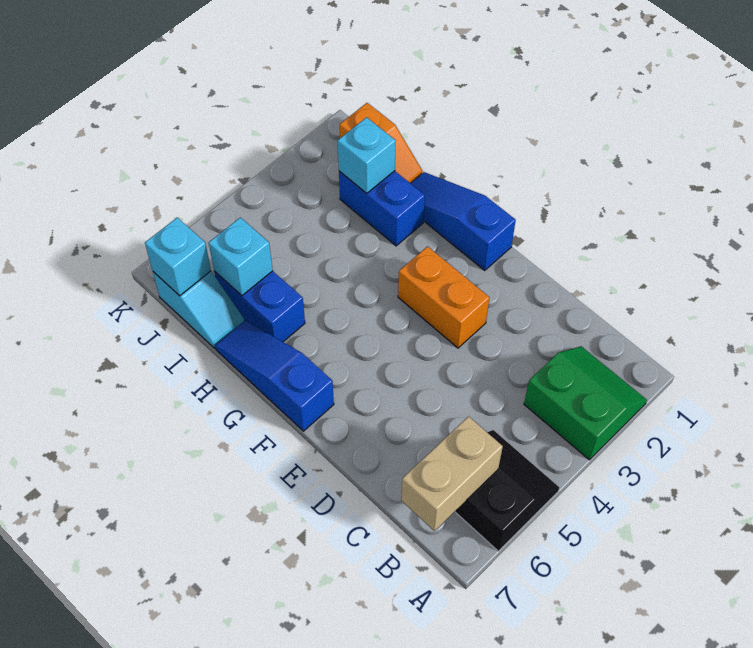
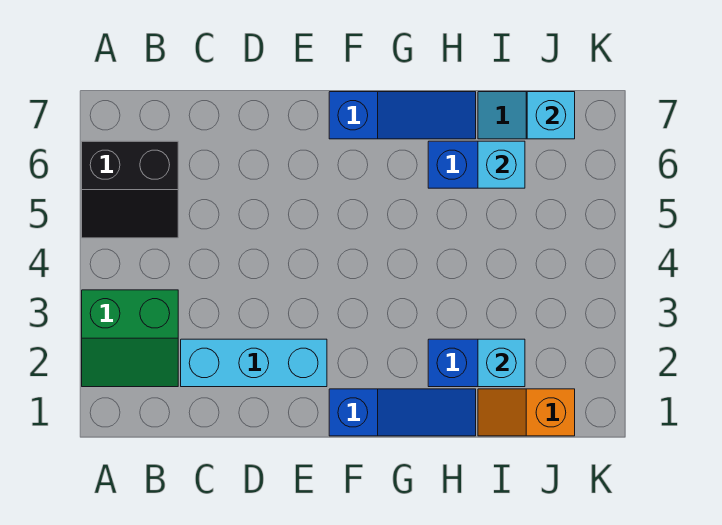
tan brick B6:B7 level 2 -> none
none -> cyan brick C2:E2 level 1
orange brick E3:F3 level 1 -> none

